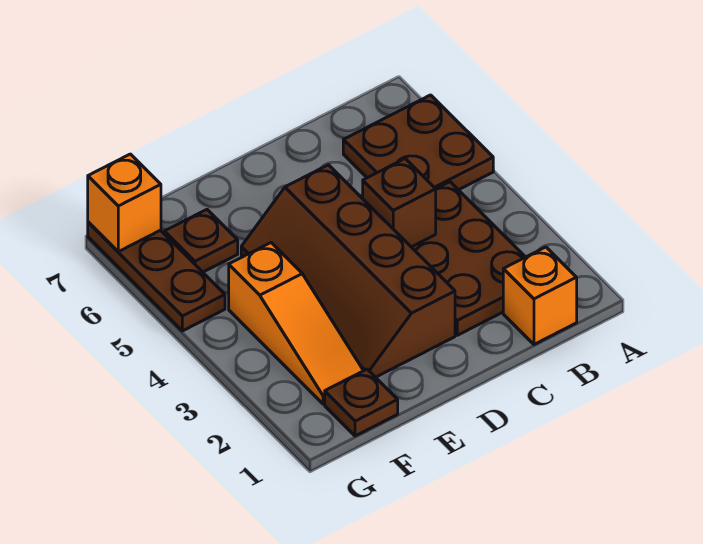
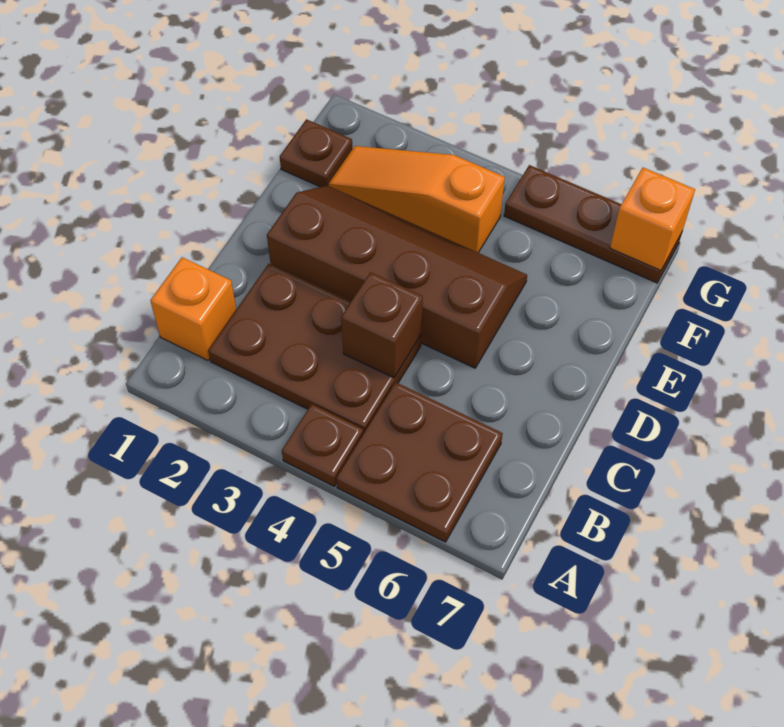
brown plate F6 level 1 -> brown plate A4 level 1

